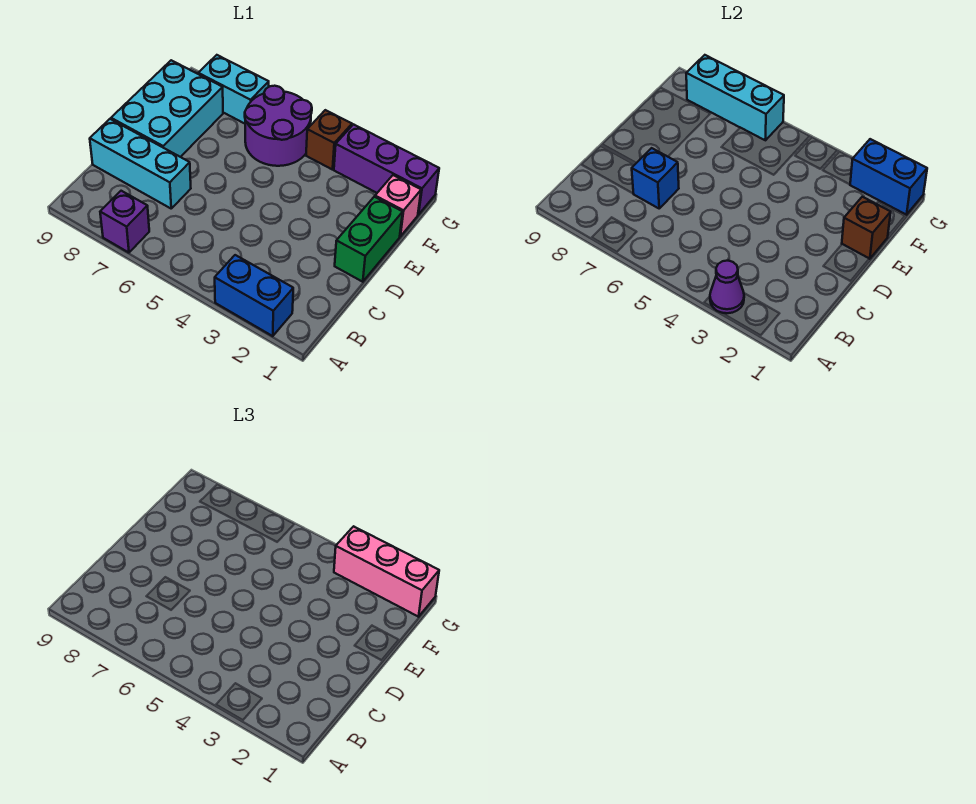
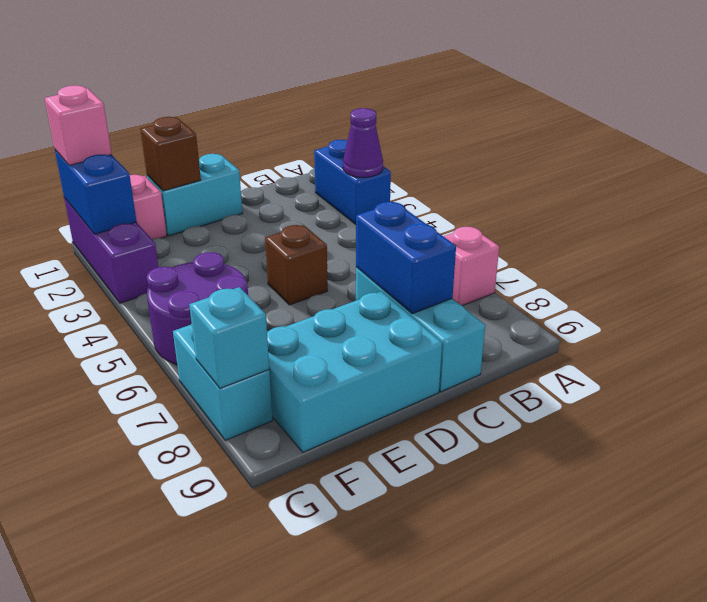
purple brick A7 level 1 -> pink brick A7 level 1
blue brick C7 level 2 -> blue brick C7:C8 level 2
green brick D1:E1 level 1 -> cyan brick D1:E1 level 1
pink brick G1:G3 level 3 -> pink brick G1 level 3
brown brick G4 level 1 -> brown brick D5 level 1
cyan brick G6:G8 level 2 -> cyan brick G8 level 2

